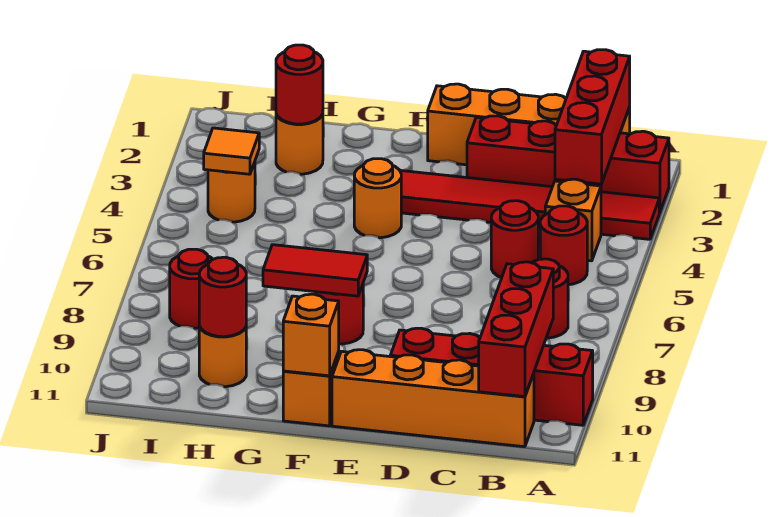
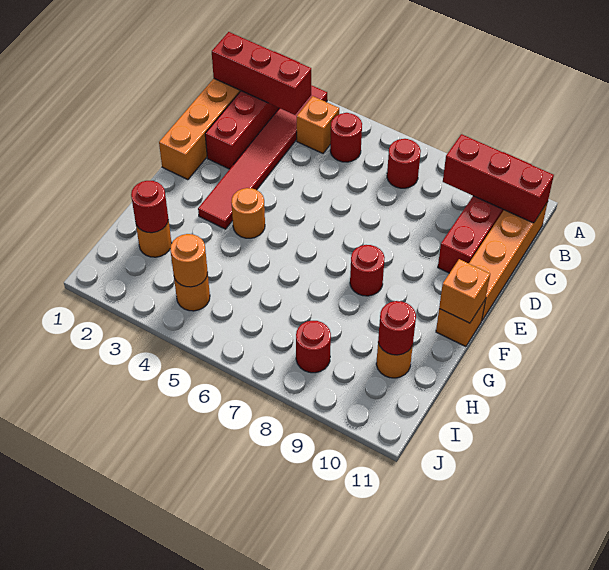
red round brick C5 level 1 -> none
red tile F8:G8 level 2 -> none
orange tile I4 level 2 -> orange round brick I4 level 2

